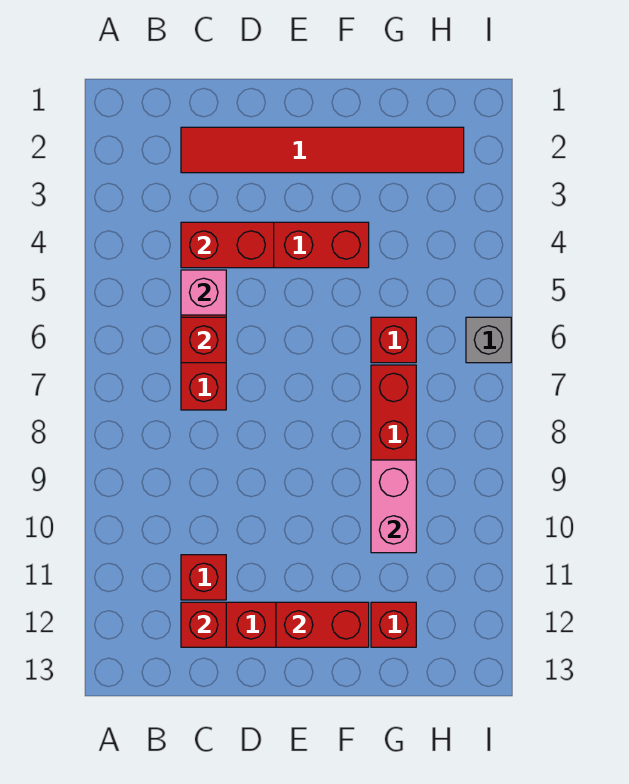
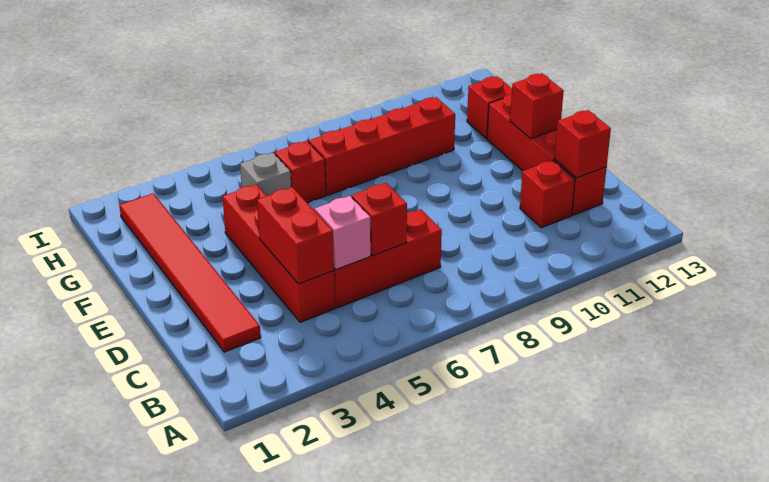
red brick E12:F12 level 2 -> red brick E12 level 2
pink brick G9:G10 level 2 -> none
grey brick I6 level 1 -> grey brick G5 level 1

